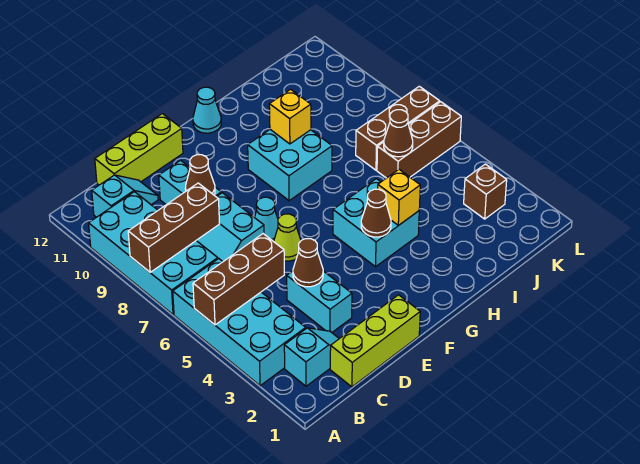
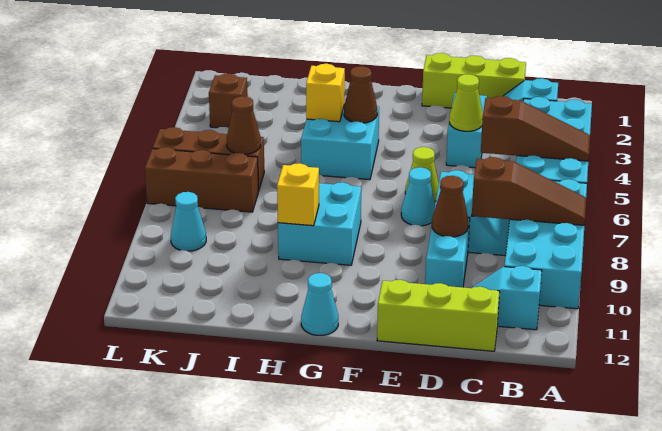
brown brick A5:C5 level 2 -> brown slope A5:C5 level 2 top C
brown brick A8:C8 level 2 -> brown slope A8:C8 level 2 top C
brown cone D4 level 2 -> lime cone D4 level 2
none -> cyan cone K9 level 1

